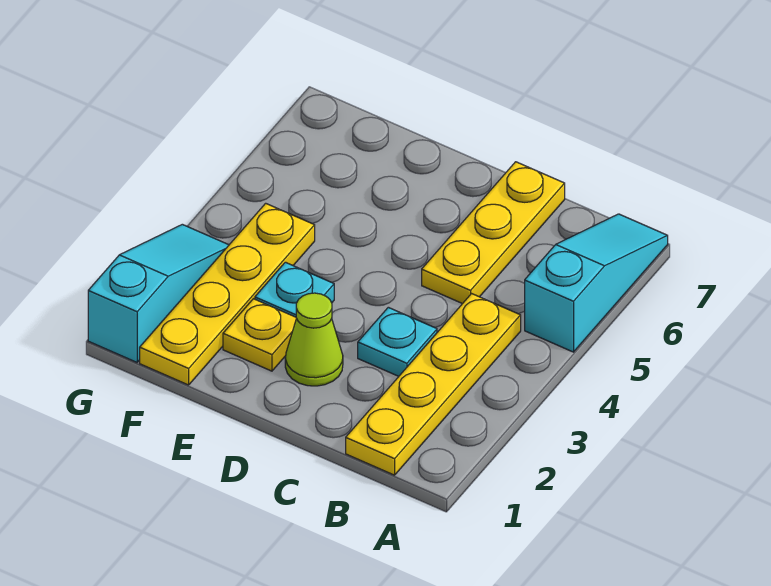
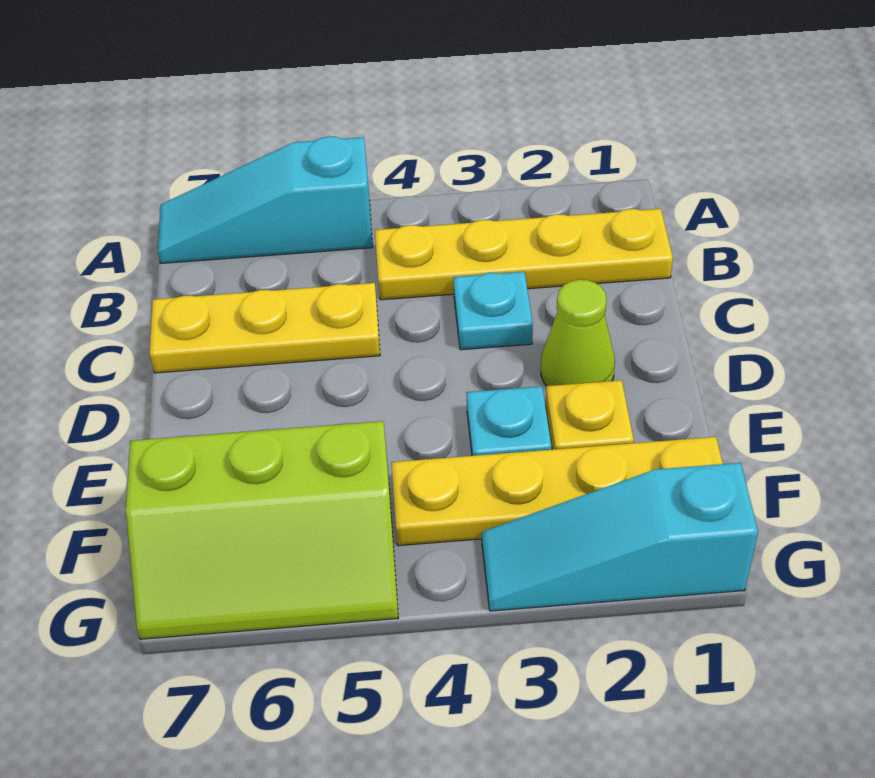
none -> lime slope F5:G7 level 1 top F

